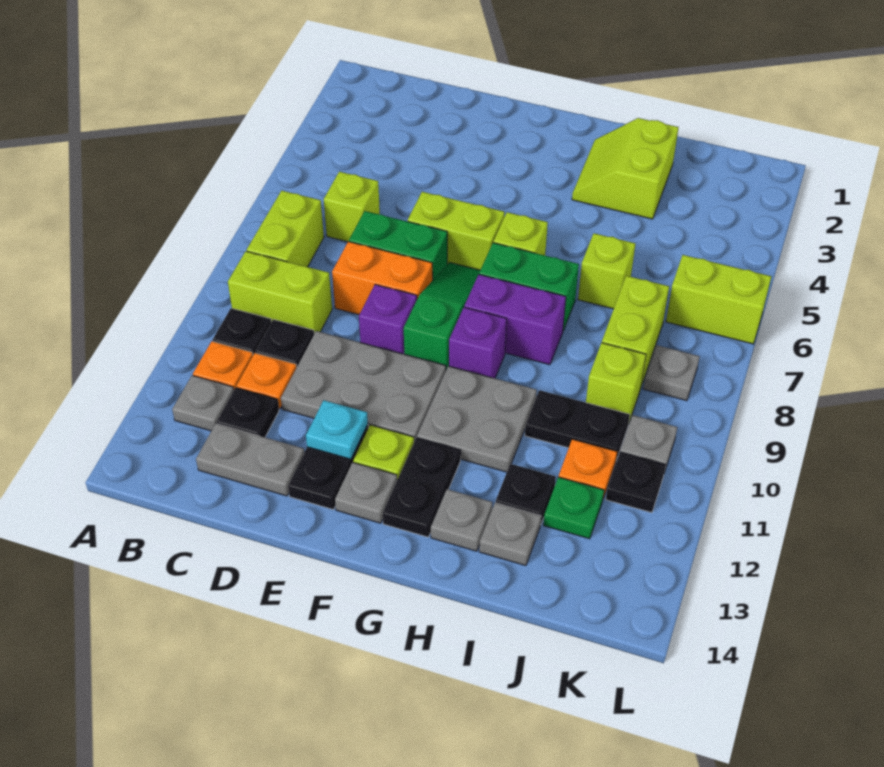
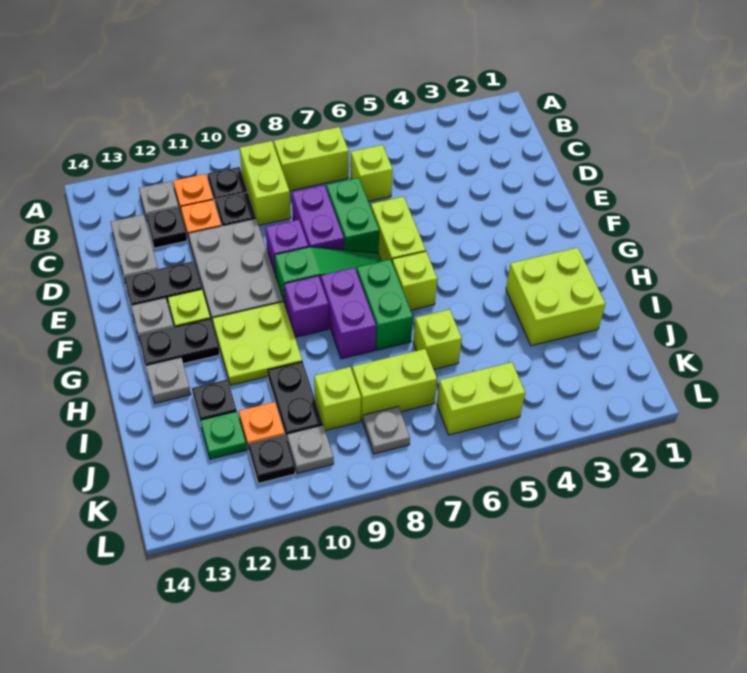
orange brick D8:E8 level 1 -> purple brick D8:E8 level 1
cyan plate E12 level 2 -> none
grey plate G10:H11 level 1 -> lime plate G10:H11 level 1
lime slope H2:I3 level 1 top I -> lime brick H2:I3 level 1
grey plate I13 level 1 -> none
lime brick K6:L6 level 1 -> lime brick K5:K6 level 1

